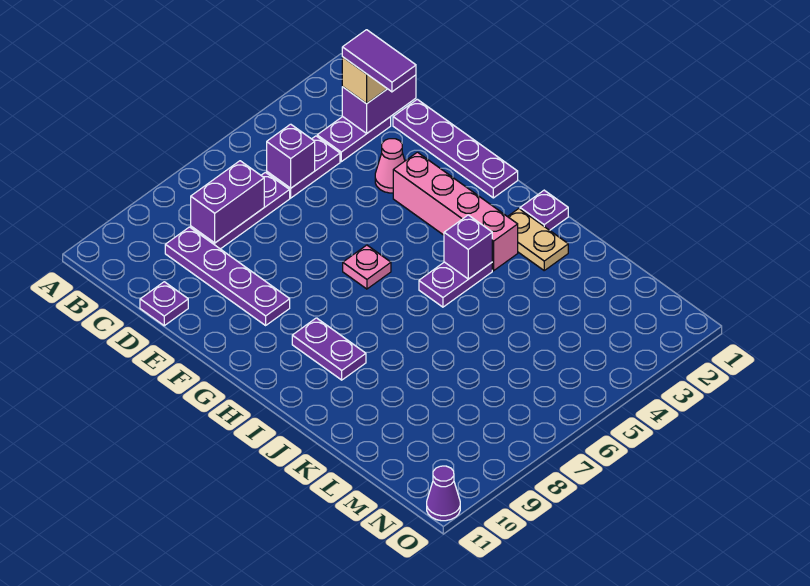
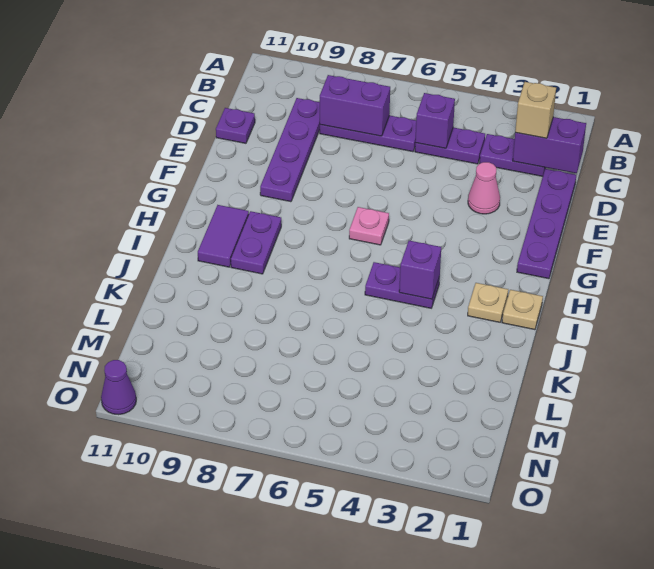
purple tile C2:D2 level 4 -> purple tile H10:I10 level 1
pink brick F3:I3 level 1 -> none
purple plate I1 level 1 -> tan plate I1 level 1
tan plate I2:J2 level 1 -> tan plate I2 level 1

